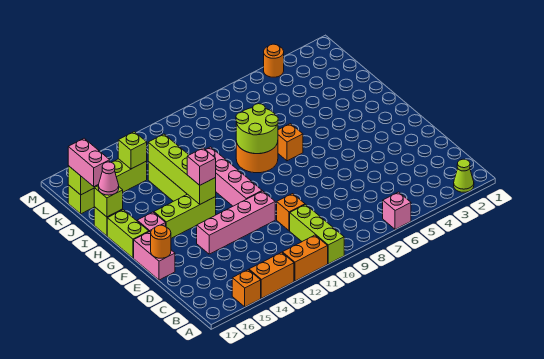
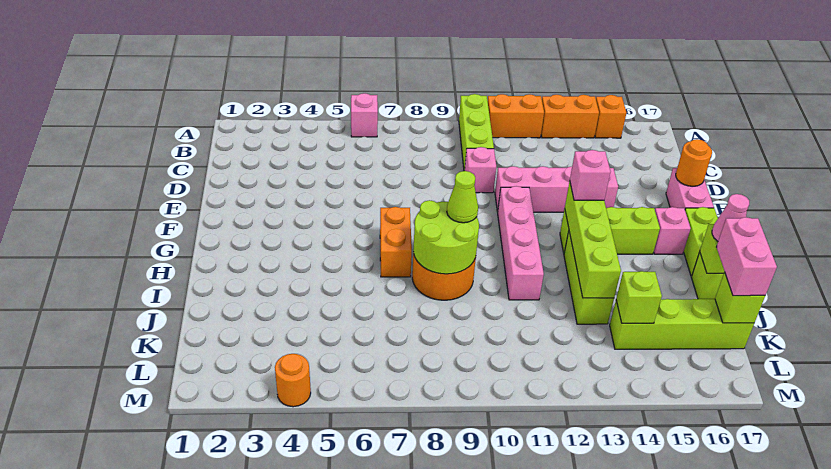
lime cone A2 level 1 -> lime cone H9 level 3
orange brick D10 level 1 -> pink brick D10 level 1
orange brick H7 level 1 -> orange brick G7:H7 level 1

